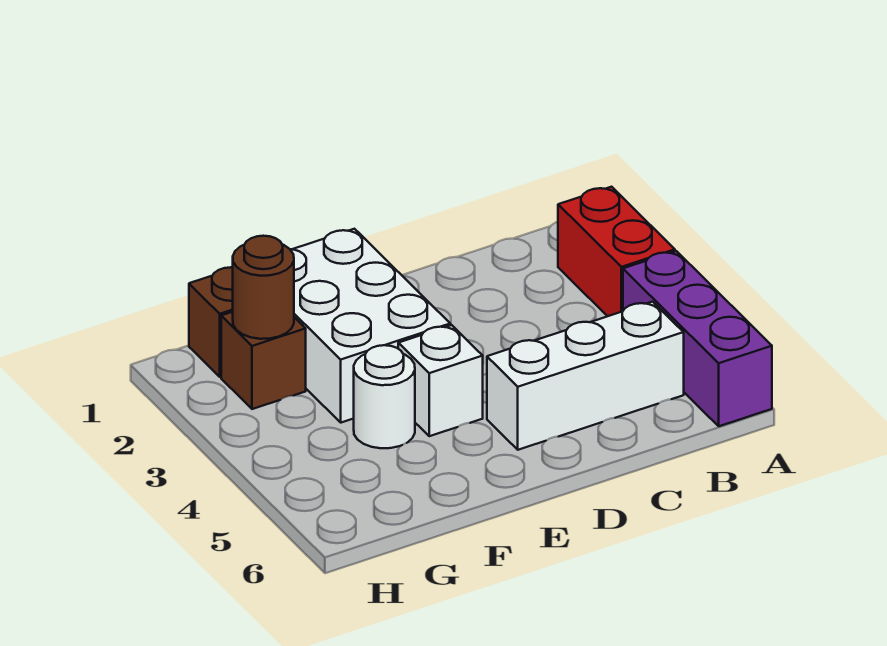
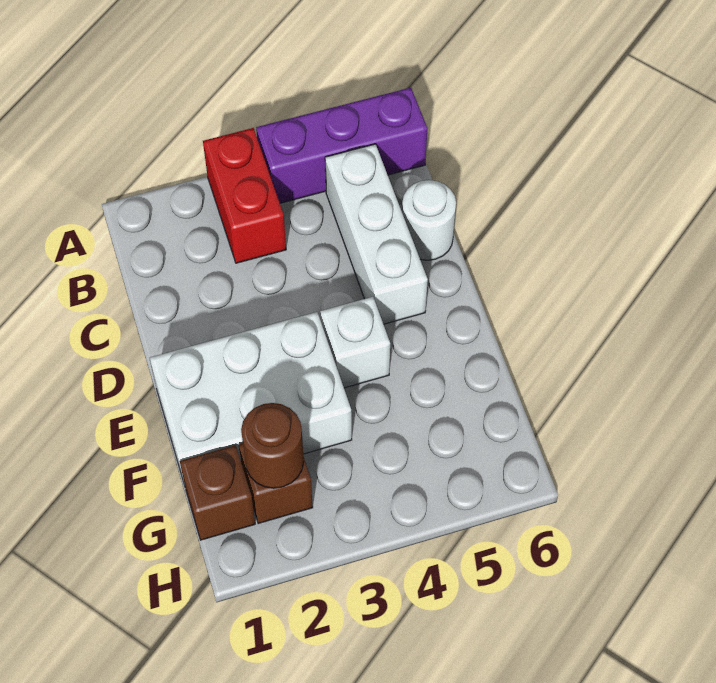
red brick A2:A3 level 1 -> red brick A3:B3 level 1
white round brick F4 level 1 -> white round brick C6 level 1

